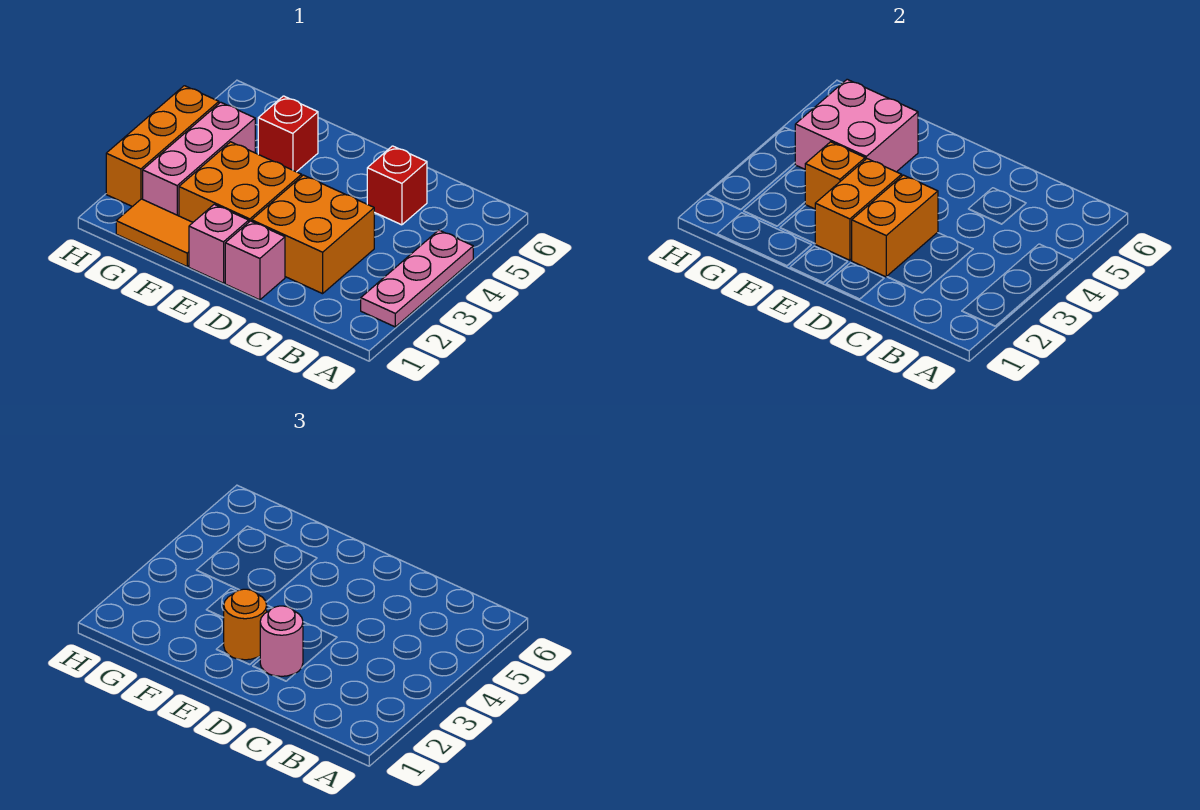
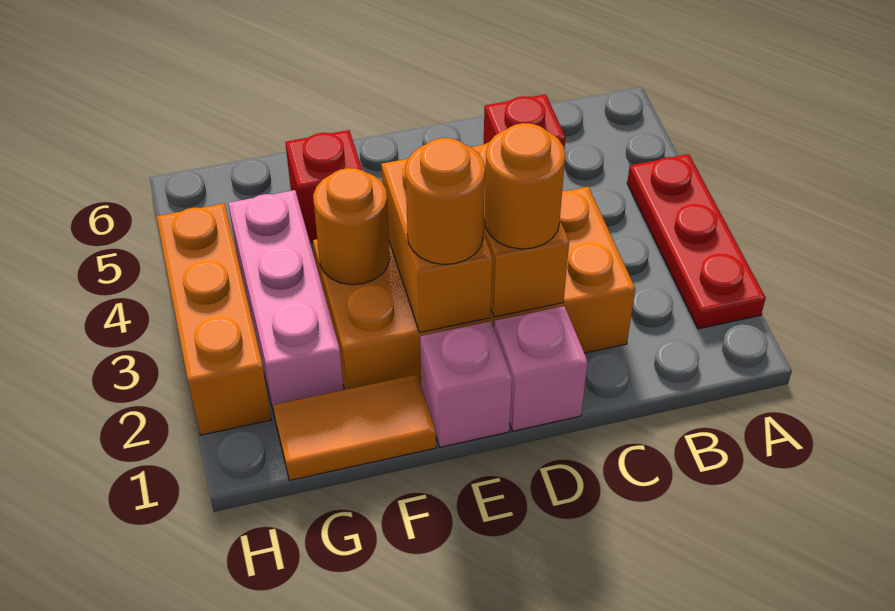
pink plate A2:A4 level 1 -> red plate A2:A4 level 1
pink round brick D2 level 3 -> orange round brick D2 level 3
orange brick F3 level 2 -> orange round brick F3 level 2
pink brick F4:G5 level 2 -> none

